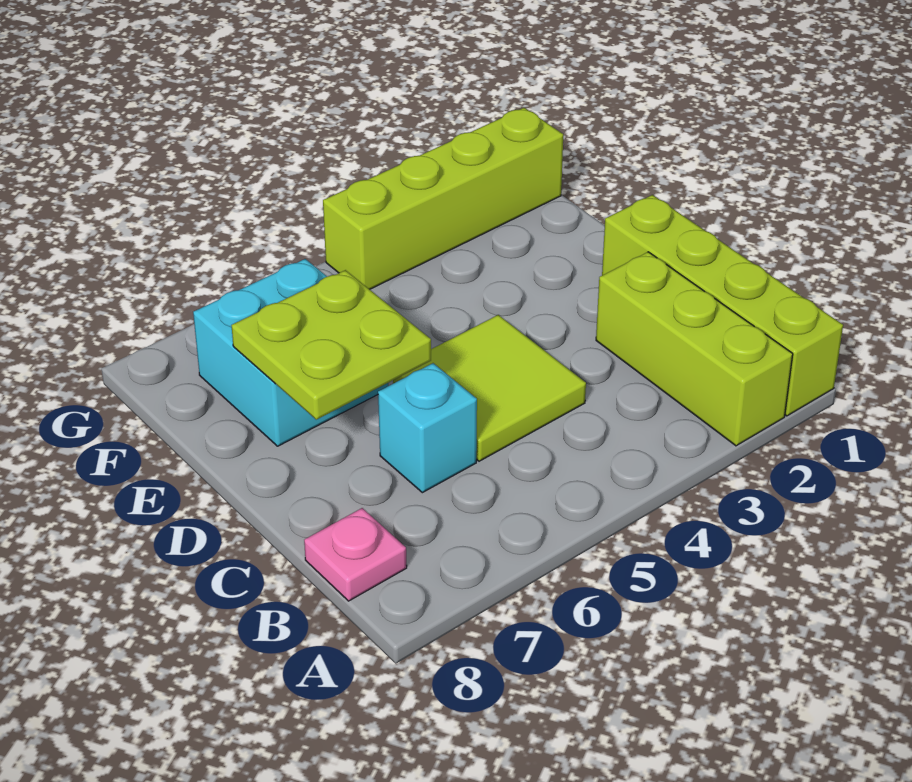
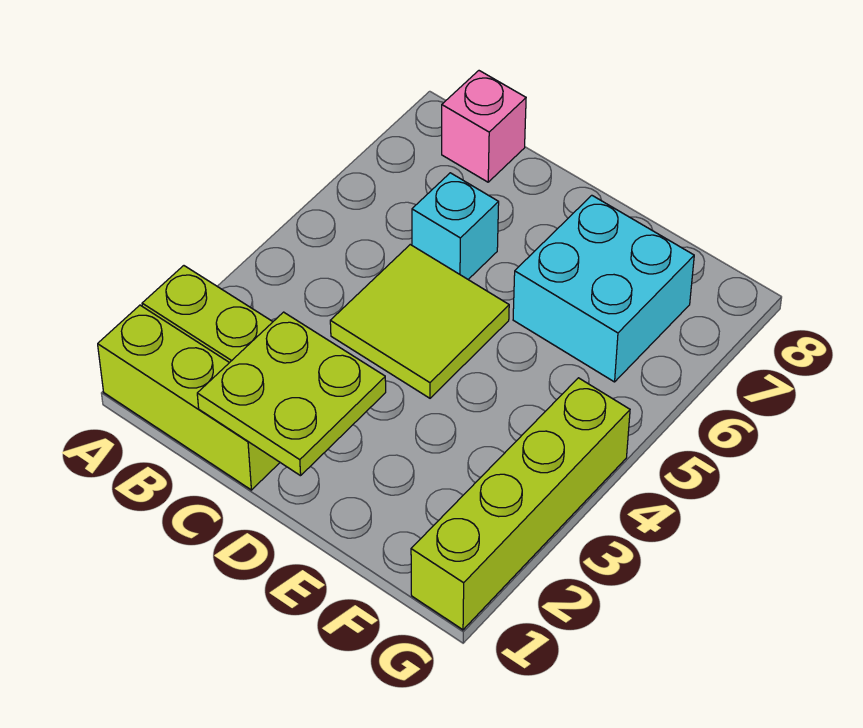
lime brick A1:D1 level 1 -> lime brick A1:C1 level 1
pink plate B8 level 1 -> pink brick B8 level 1
lime plate D6:E7 level 2 -> lime plate C1:D2 level 2

